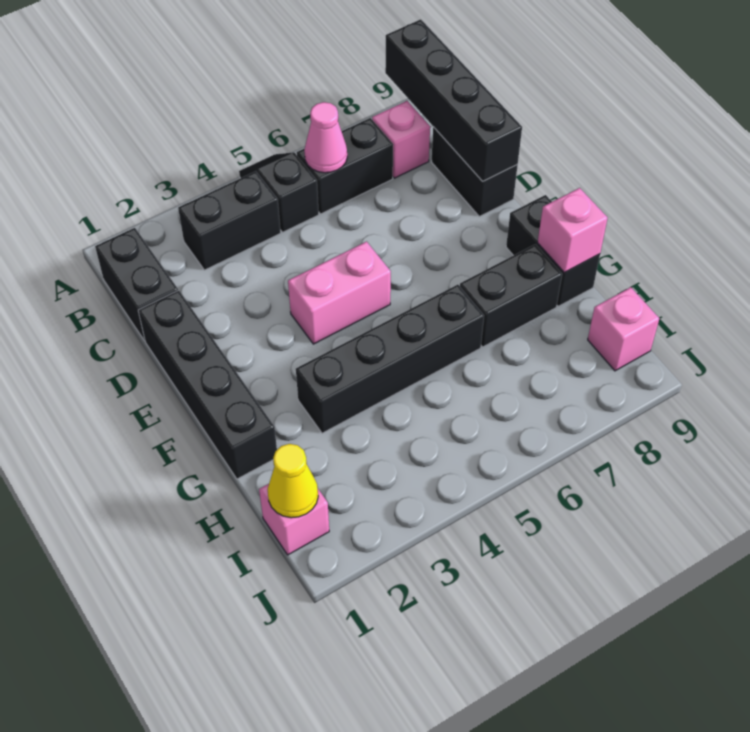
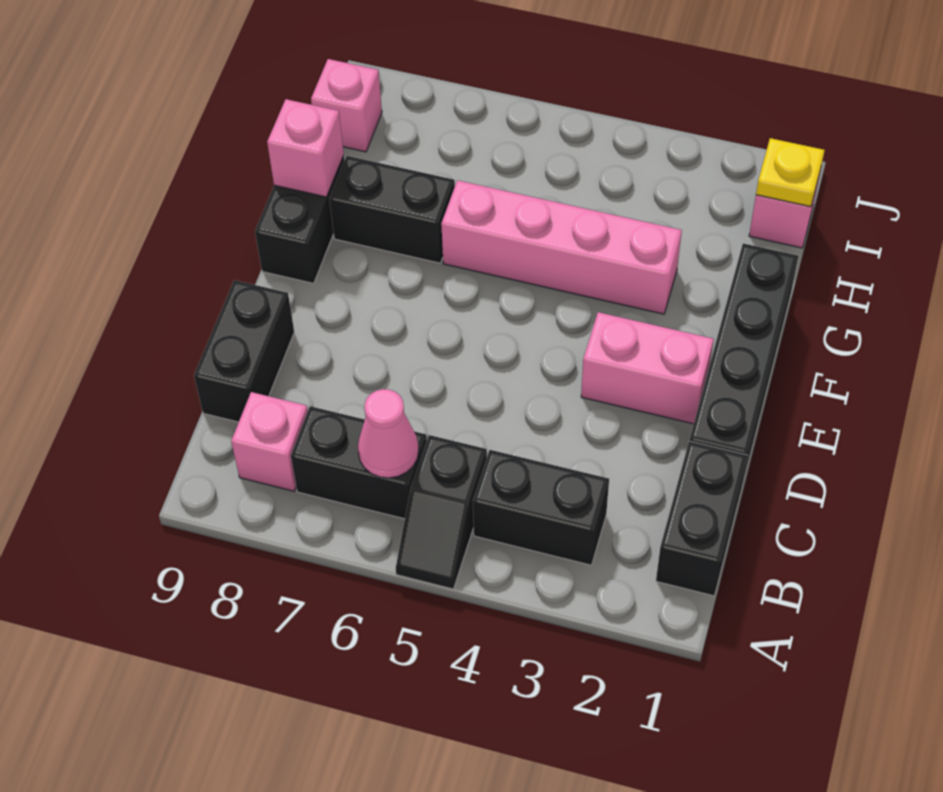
black brick A9:D9 level 2 -> none
pink brick E4:E5 level 1 -> pink brick E2:E3 level 1
black brick G3:G6 level 1 -> pink brick G3:G6 level 1
yellow cone I1 level 2 -> yellow plate I1 level 2

